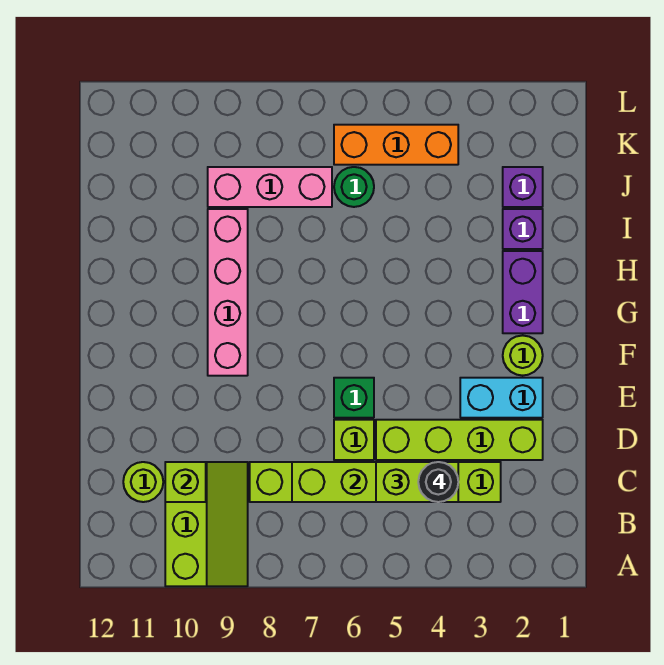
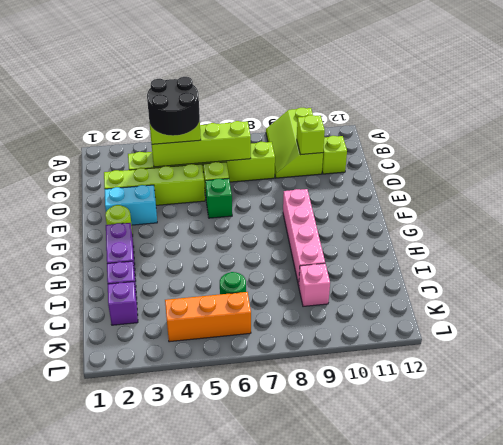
black round brick C4 level 4 -> black round brick C4:D5 level 4
lime round brick C11 level 1 -> lime brick C11 level 1
pink brick J7:J9 level 1 -> pink brick J9 level 1

